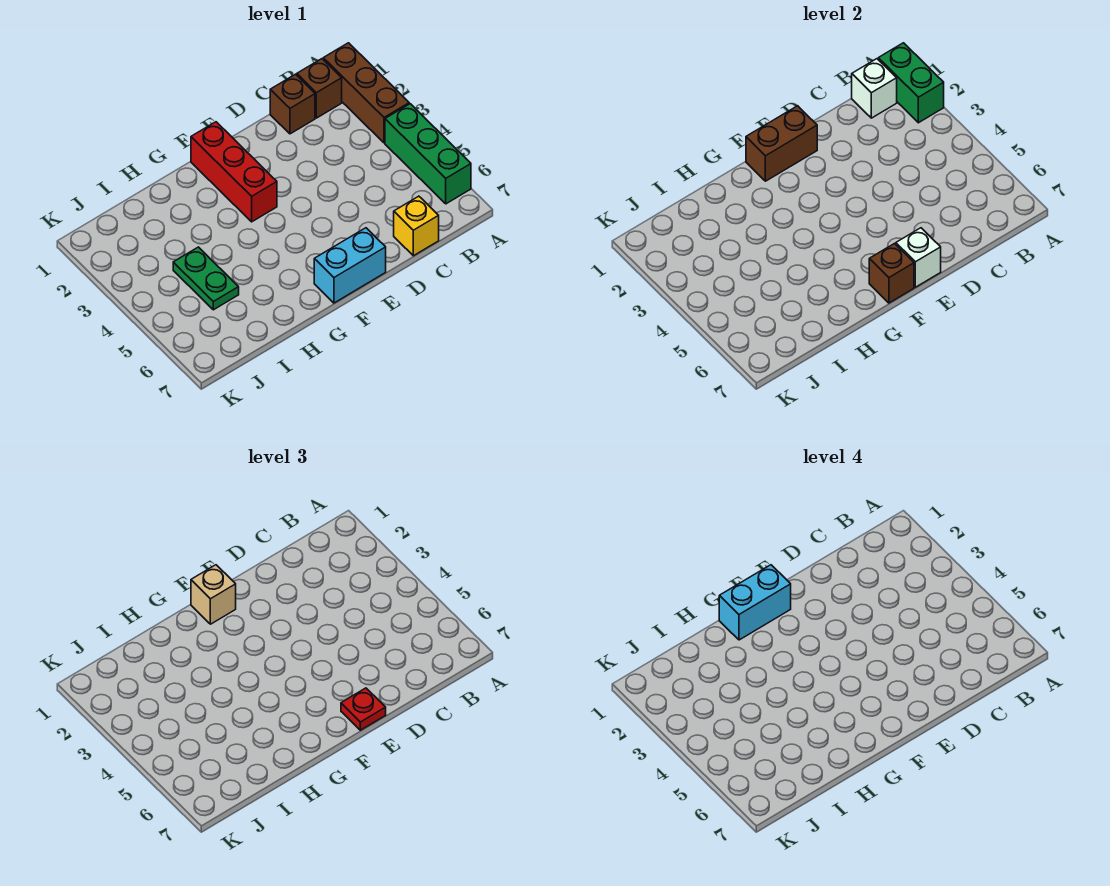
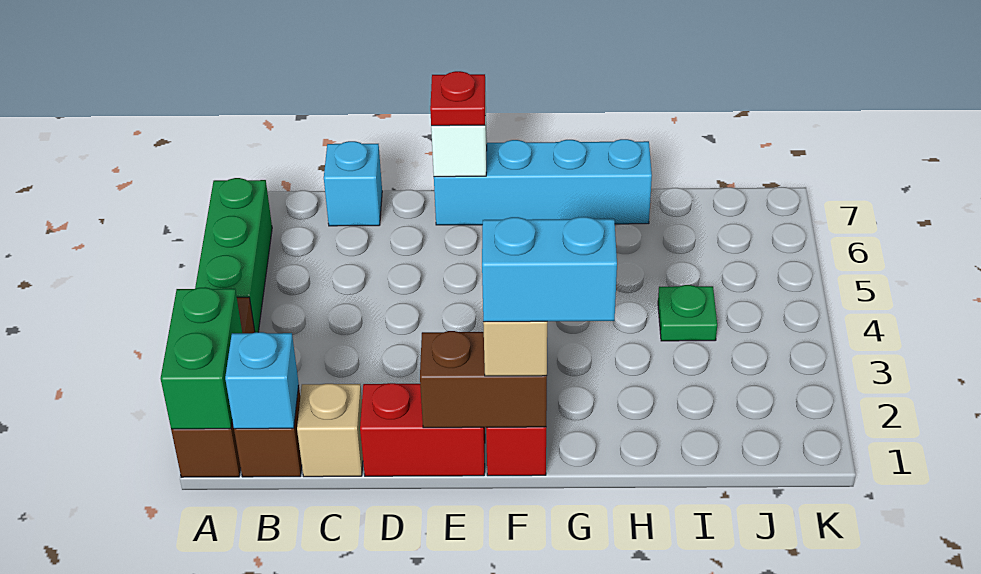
white brick B1 level 2 -> cyan brick B1 level 2
brown brick C1 level 1 -> tan brick C1 level 1
yellow brick C7 level 1 -> cyan brick C7 level 1
none -> red brick D1:E1 level 1
cyan brick E7:F7 level 1 -> cyan brick E7:H7 level 1
brown brick F7 level 2 -> none
green plate I4:I5 level 1 -> green plate I4 level 1

